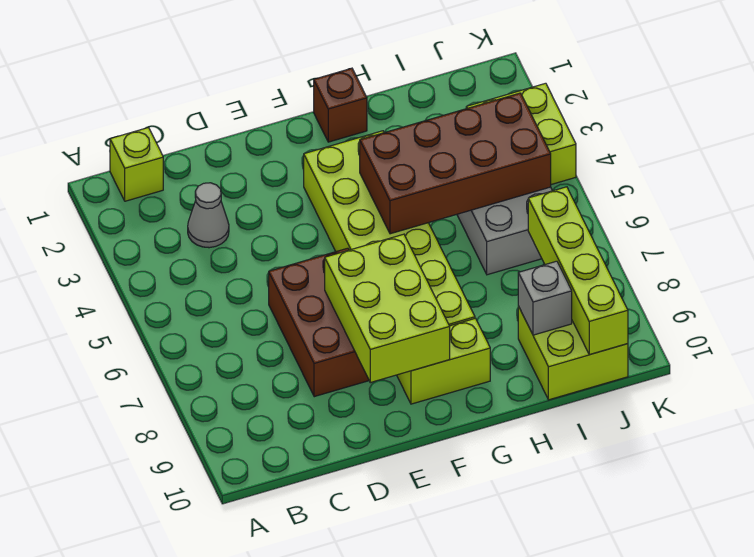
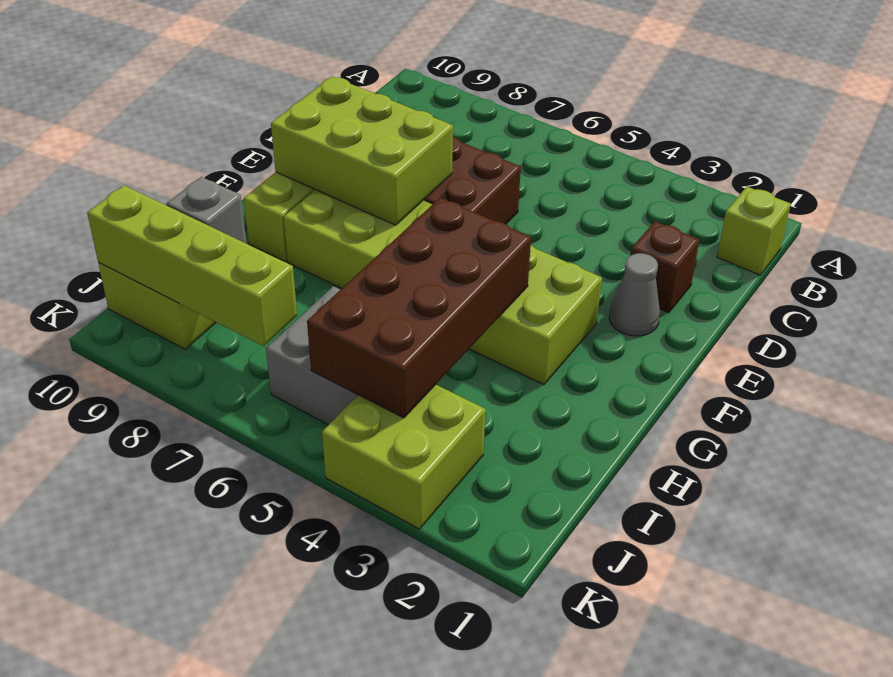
grey cone C3 level 1 -> grey cone E2 level 1
brown brick G1 level 1 -> brown brick D2 level 1

